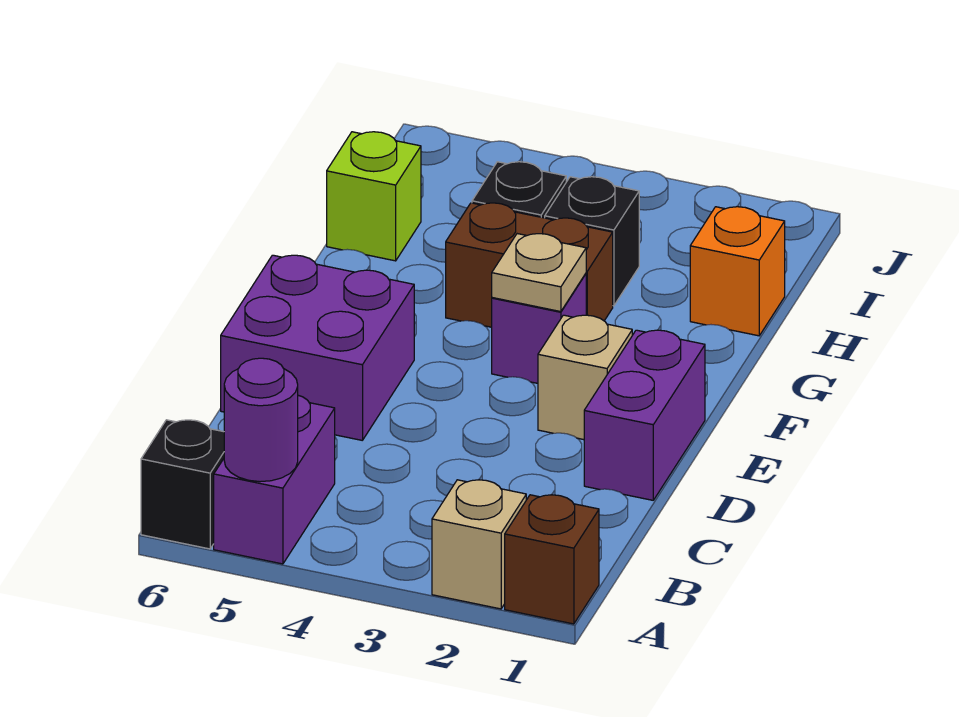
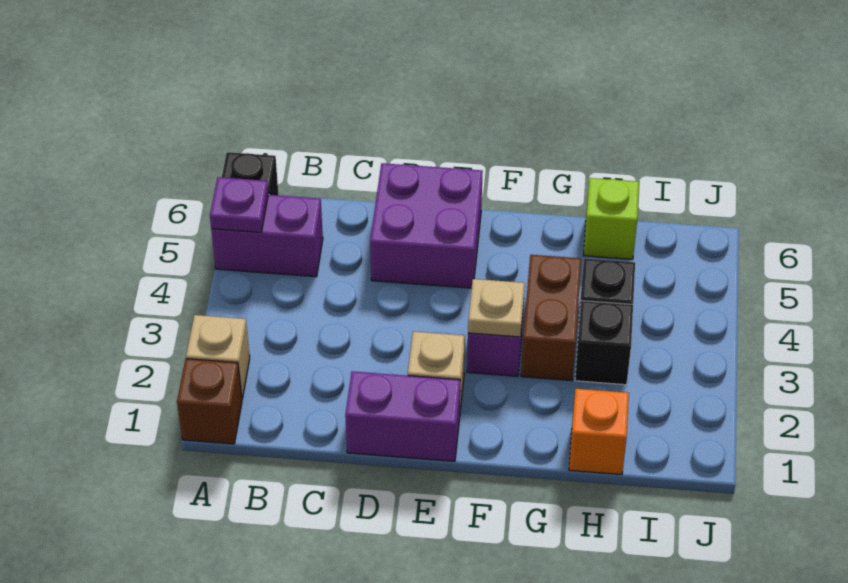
purple round brick A5 level 2 -> purple plate A5 level 2

